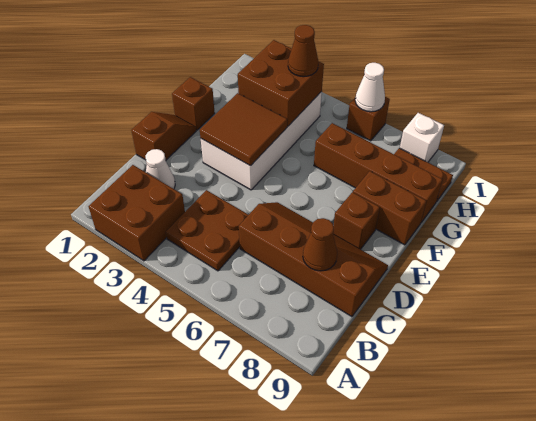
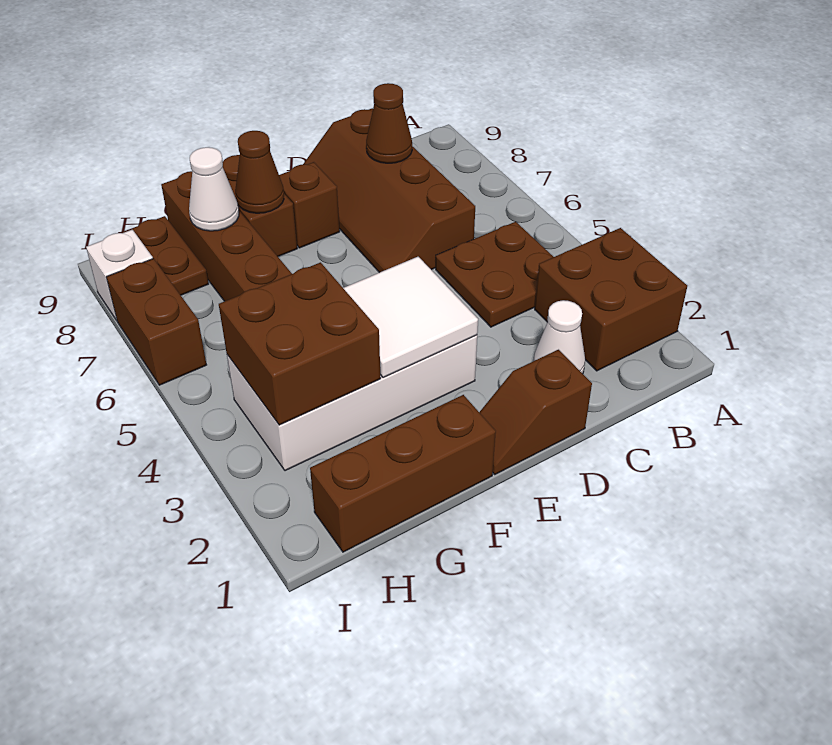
brown tile E3:F4 level 2 -> white tile E3:F4 level 2
brown brick F1 level 1 -> brown brick F1:H1 level 1
brown cone H4 level 3 -> brown cone F8 level 2
brown brick I6 level 1 -> brown brick I6:I7 level 1
white cone I6 level 2 -> white cone G8 level 2

